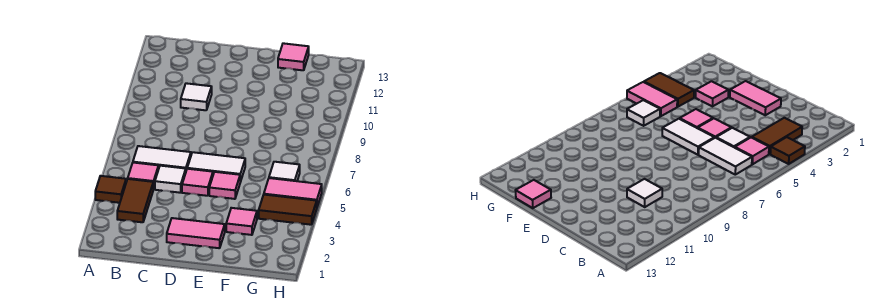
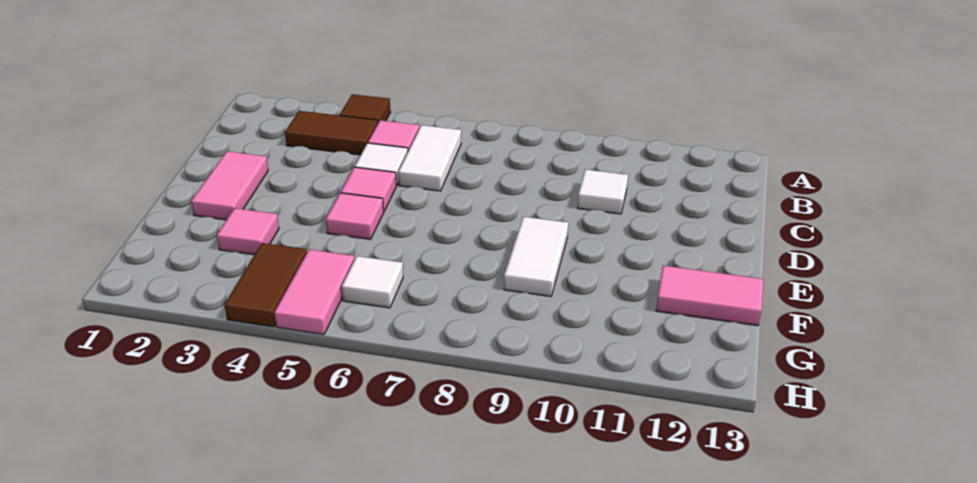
white tile D6:E6 level 1 -> white tile E9:F9 level 1
pink tile F13 level 1 -> pink tile F12:F13 level 1

